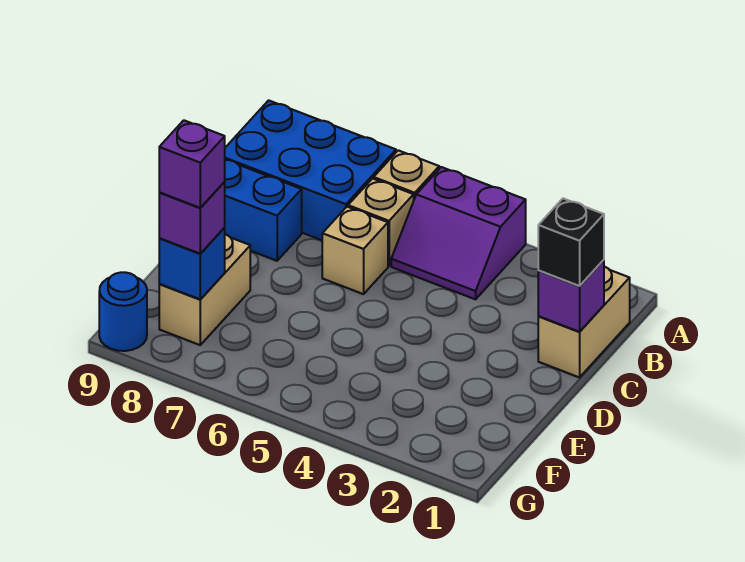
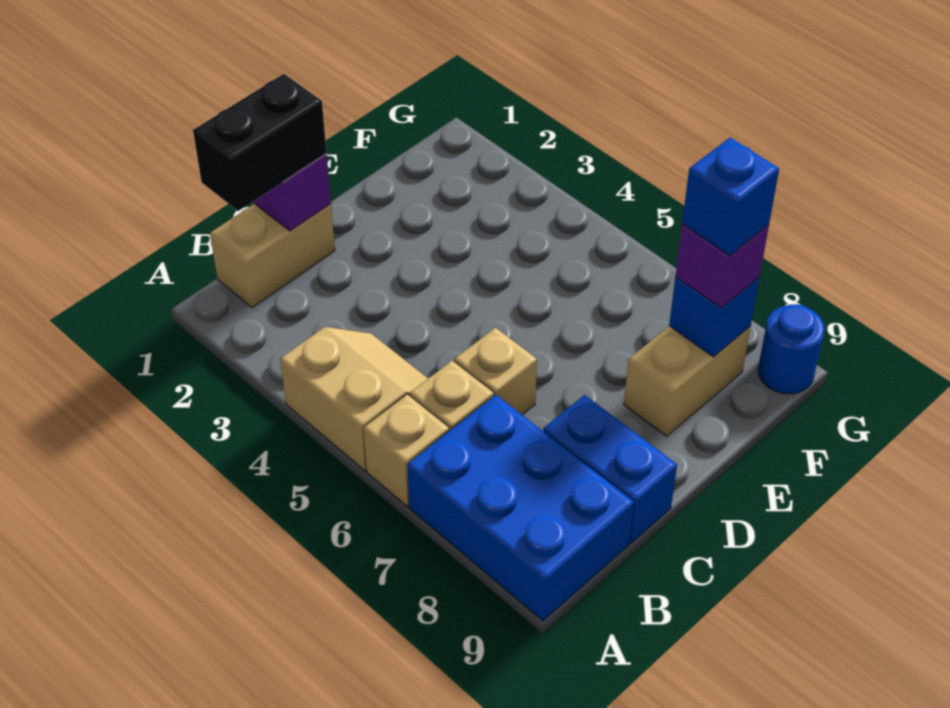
purple slope A4:B5 level 1 top A -> tan slope A4:B5 level 1 top A
black brick C1 level 3 -> black brick B1:C1 level 3
purple brick F8 level 4 -> blue brick F8 level 4

